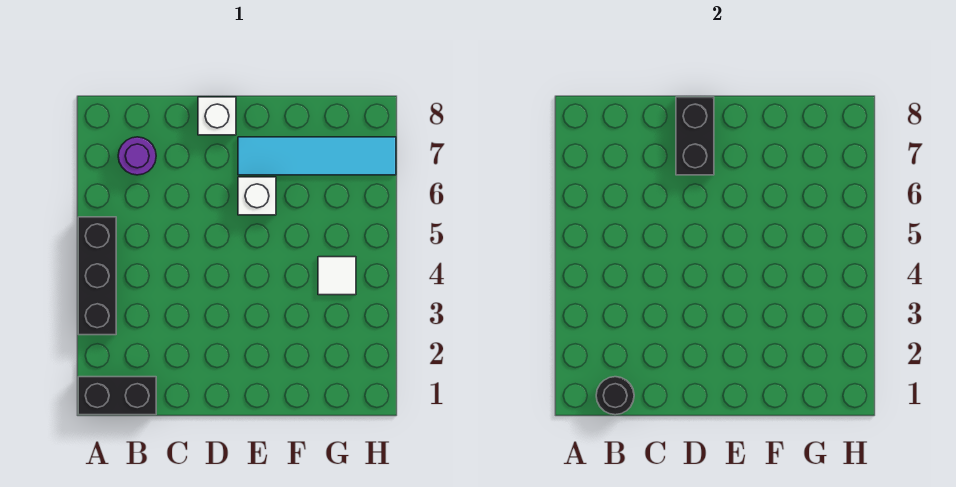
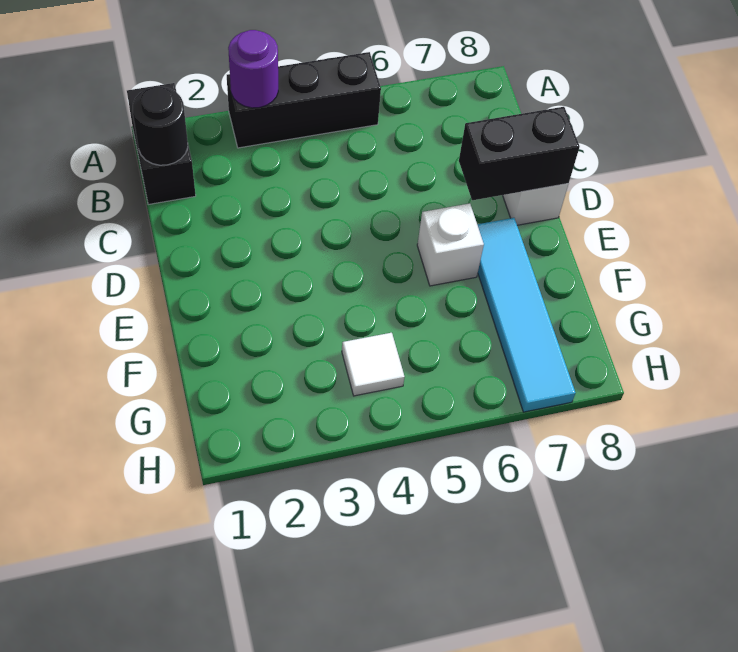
purple round brick B7 level 1 -> purple round brick A3 level 2

